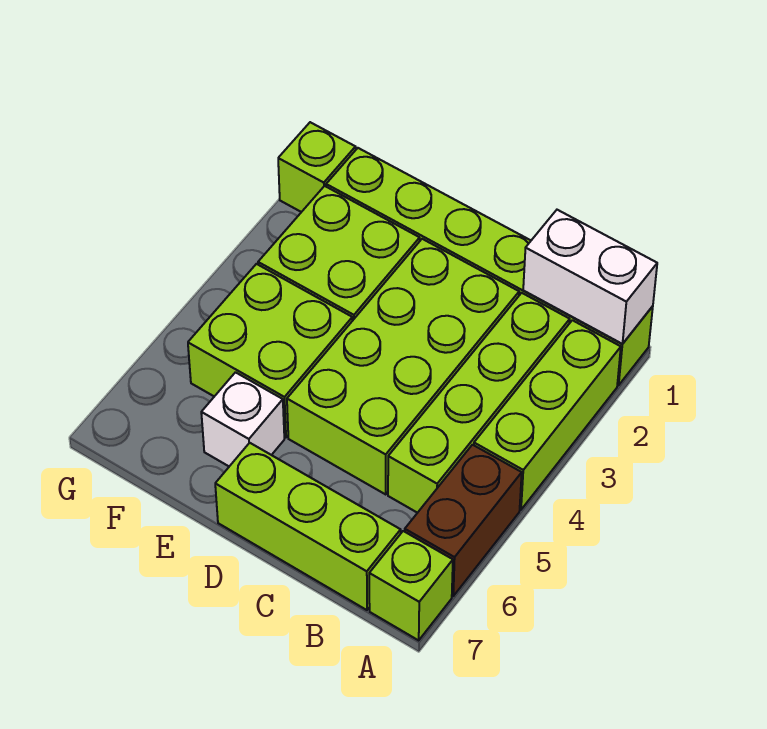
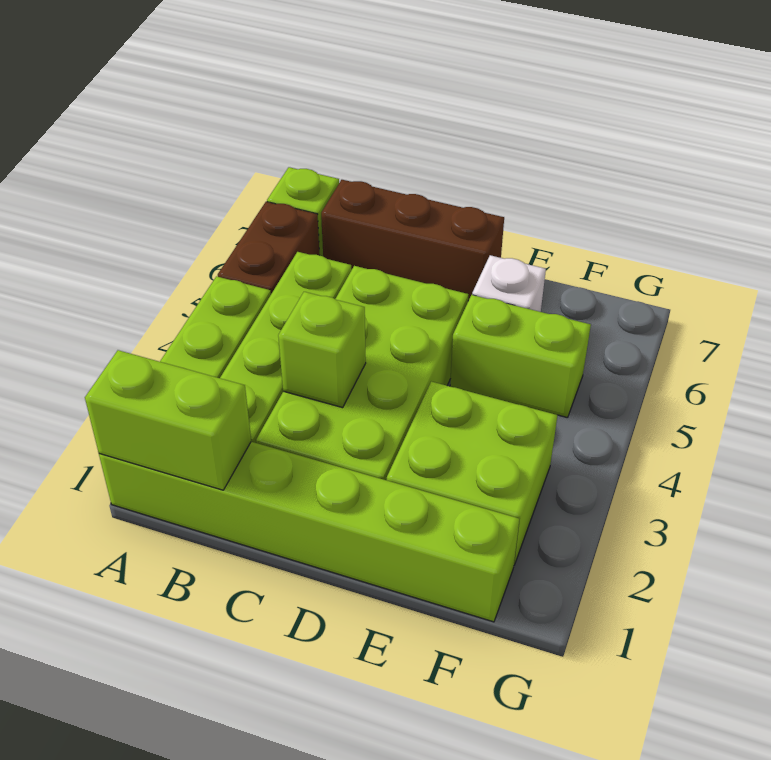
white brick A1:B1 level 2 -> lime brick A1:B1 level 2
lime brick B7:D7 level 1 -> brown brick B7:D7 level 1
lime brick E4:F5 level 1 -> lime brick E5:F5 level 1
lime brick G1 level 1 -> lime brick C3 level 2

